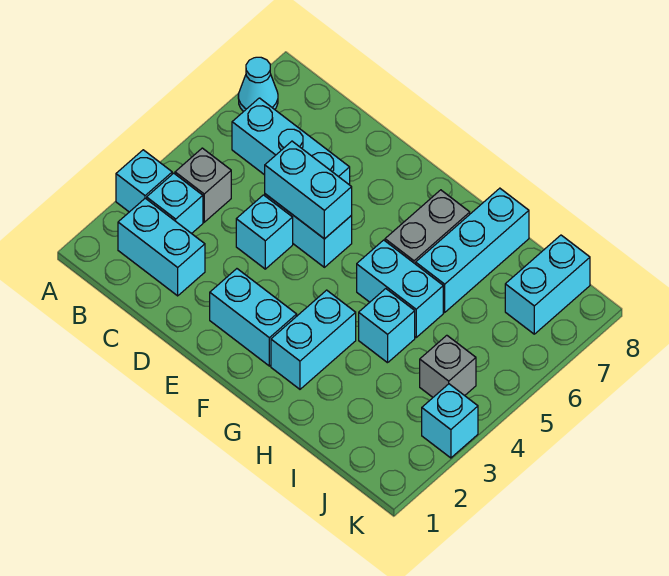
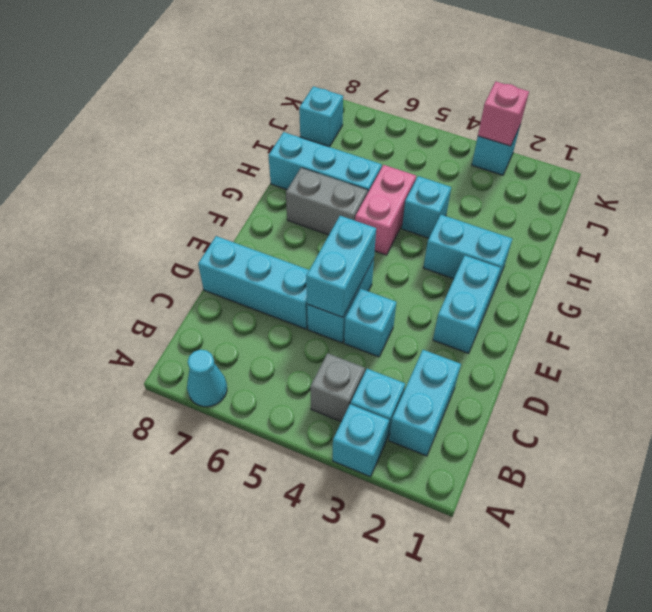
cyan brick B6:D6 level 1 -> cyan brick D6:D8 level 1
cyan brick G5:H5 level 1 -> pink brick G5:H5 level 1
grey brick J4 level 1 -> none
cyan brick J7:J8 level 1 -> cyan brick J8 level 1
none -> pink brick K3 level 2

